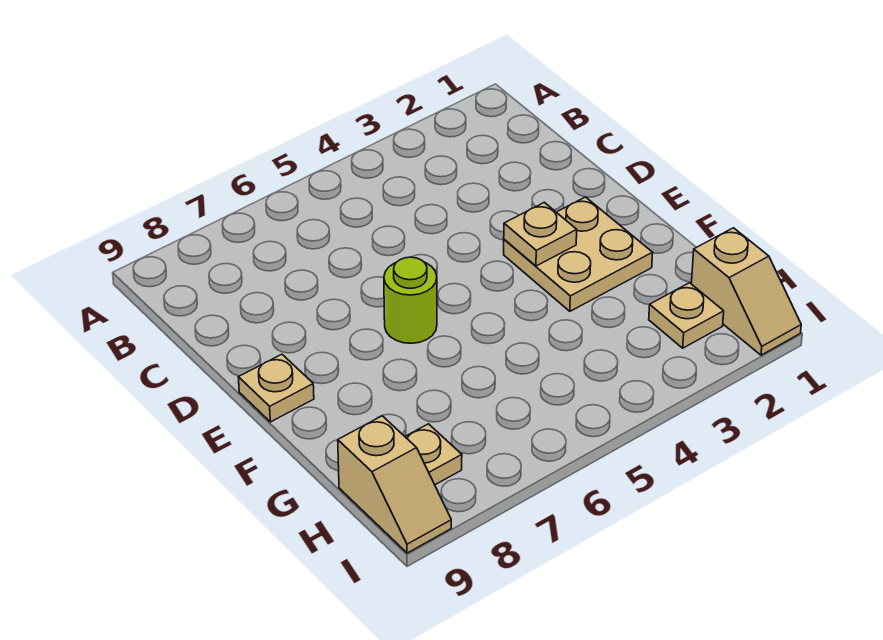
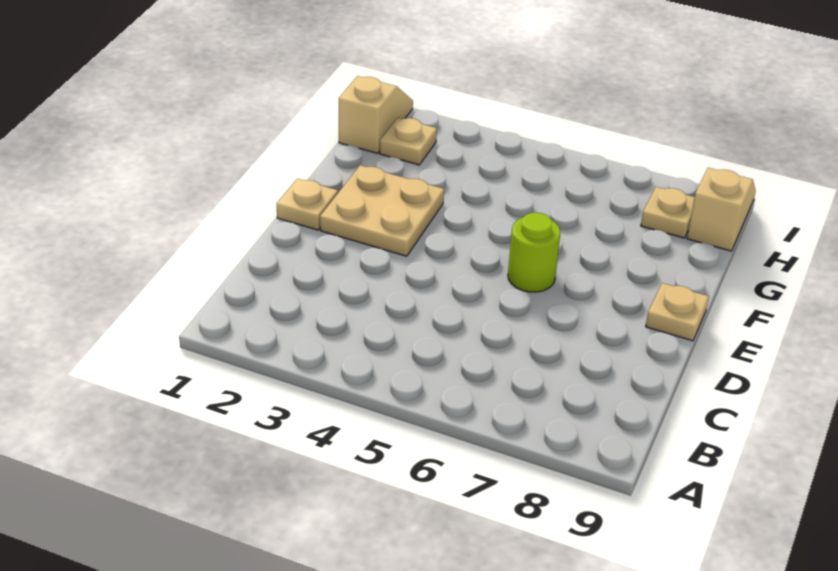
tan plate E3 level 2 -> tan plate E1 level 1

